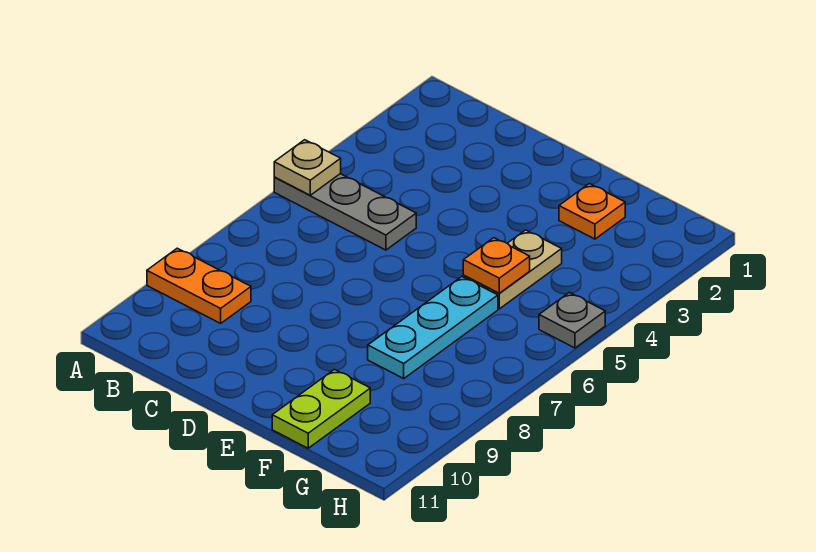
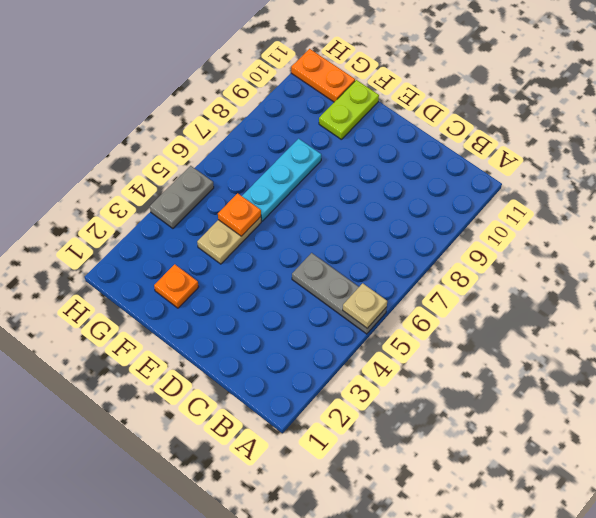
orange plate A9:B9 level 1 -> orange plate G11:H11 level 1
grey plate H5 level 1 -> grey plate H4:H5 level 1

